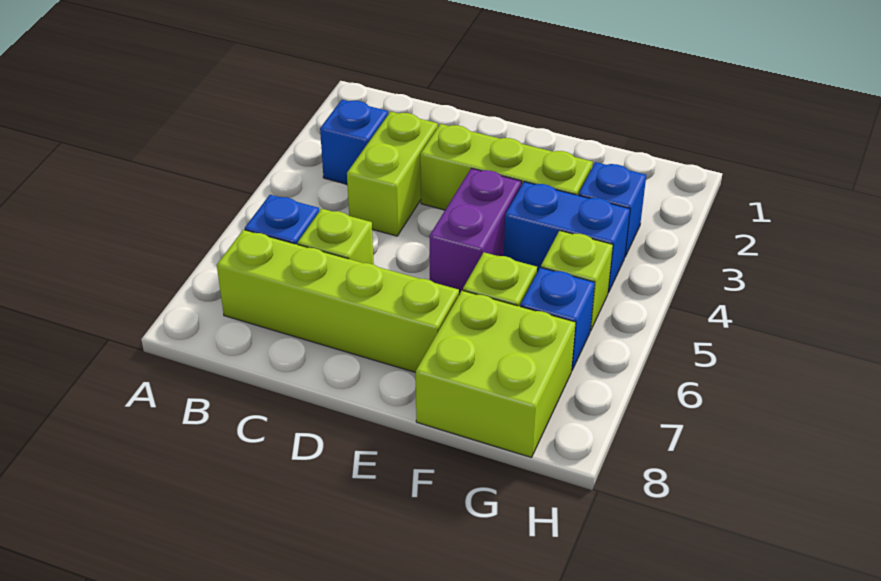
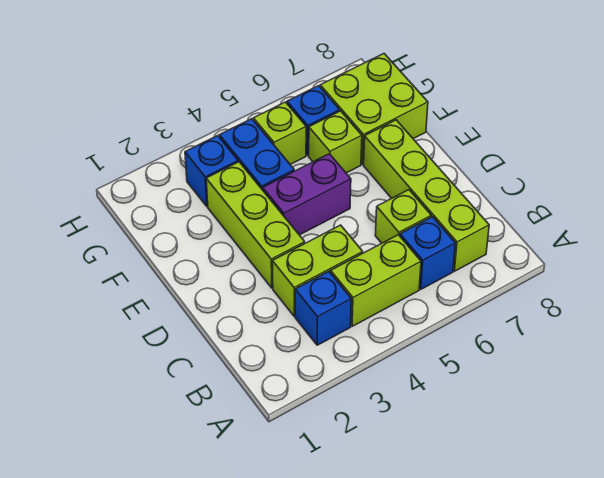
none -> lime brick B4:B5 level 1

